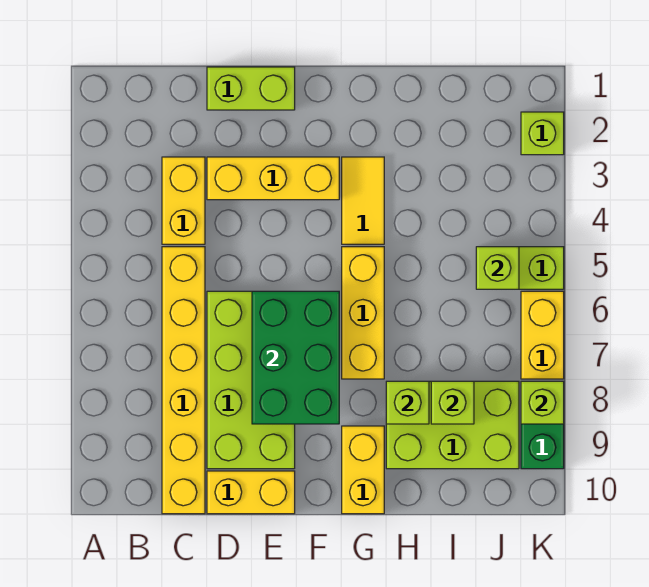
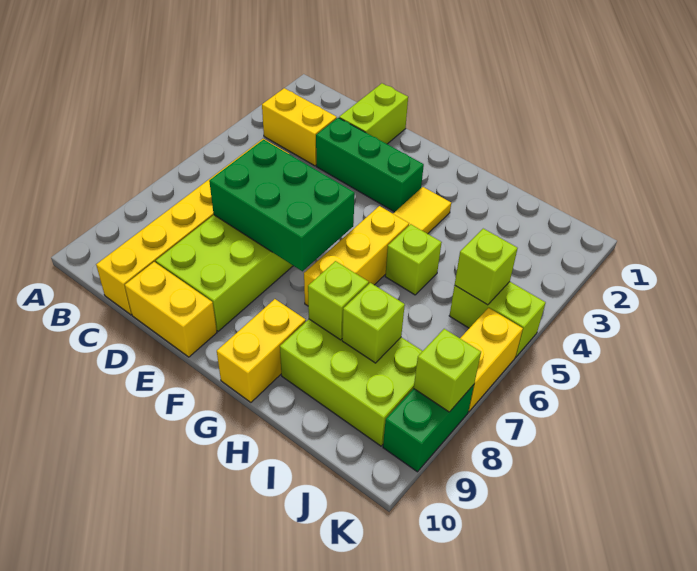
yellow brick C3:C4 level 1 -> yellow brick B3:C3 level 1
lime brick D1:E1 level 1 -> lime brick D1:D2 level 1
yellow brick D3:F3 level 1 -> green brick D3:F3 level 1
green brick E6:F8 level 2 -> green brick D6:F7 level 2
lime brick K2 level 1 -> lime brick H5 level 1

